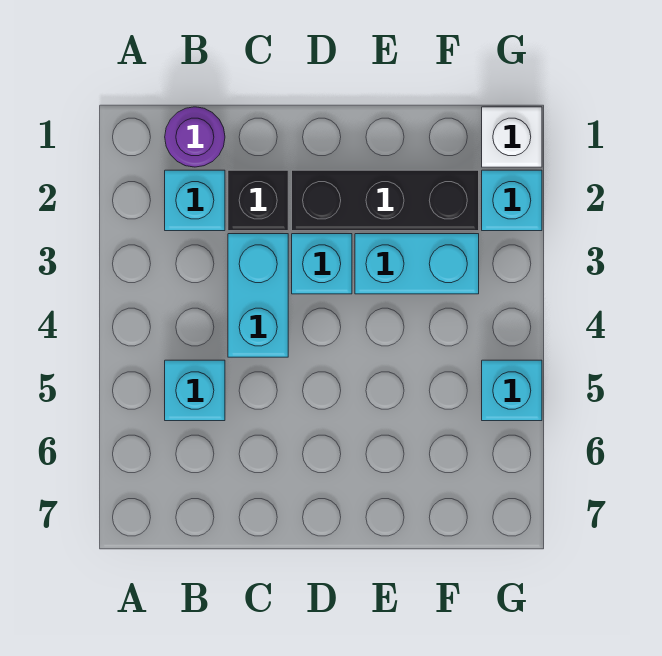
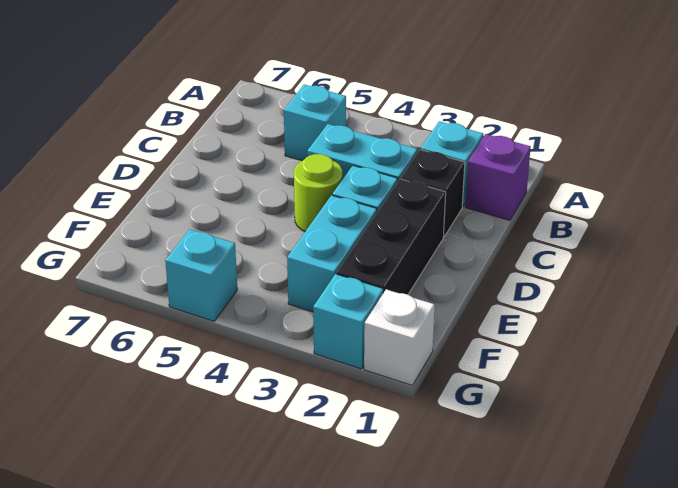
purple round brick B1 level 1 -> purple brick B1 level 1
none -> lime round brick D4 level 1

